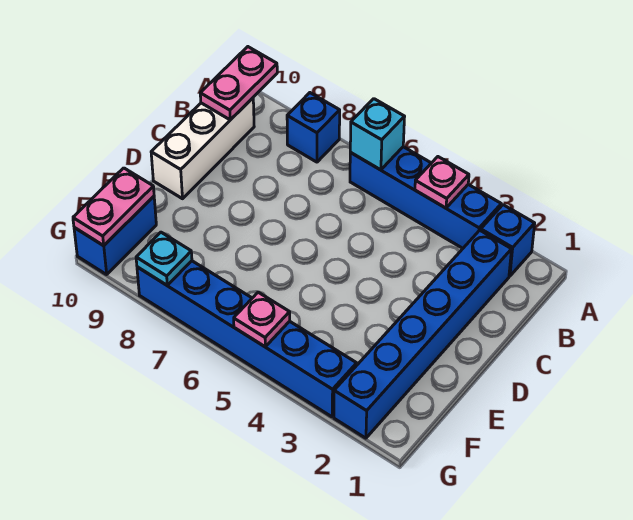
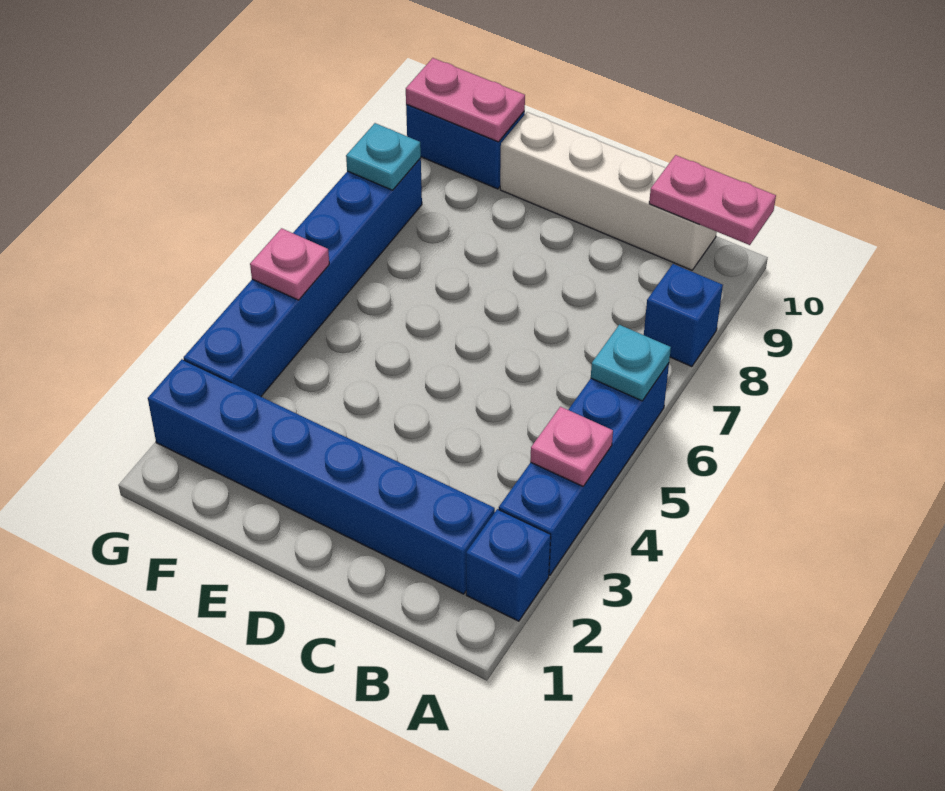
cyan brick A6 level 2 -> cyan plate A6 level 2
white brick B10:D10 level 1 -> white brick B10:E10 level 1

